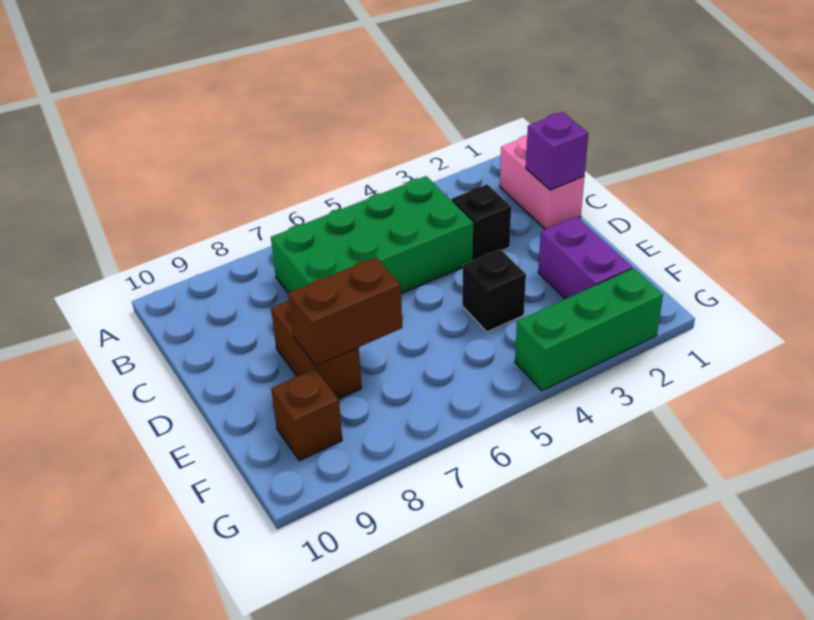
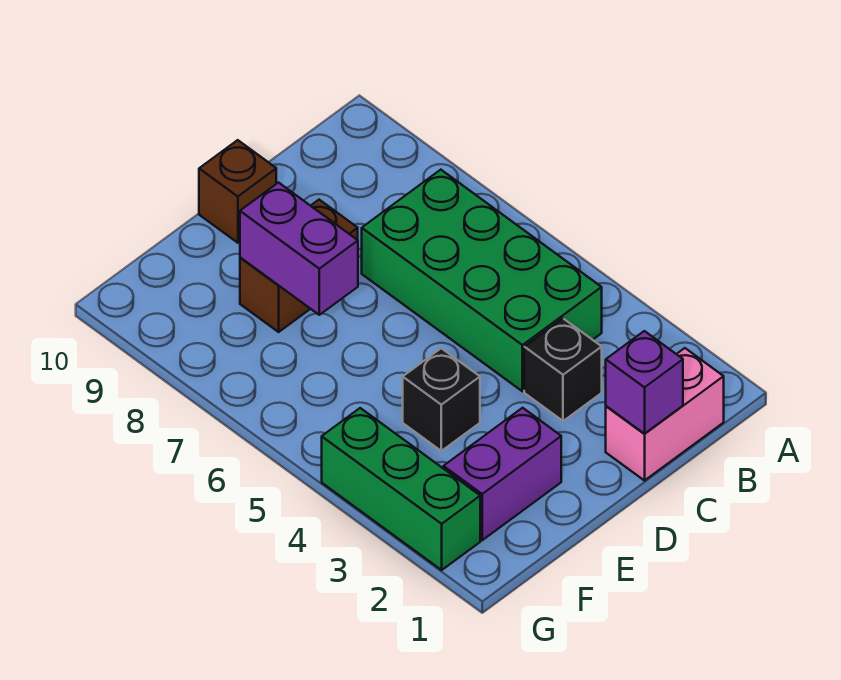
brown brick E7:E8 level 2 -> purple brick E7:E8 level 2
brown brick F9 level 1 -> brown brick D10 level 1

